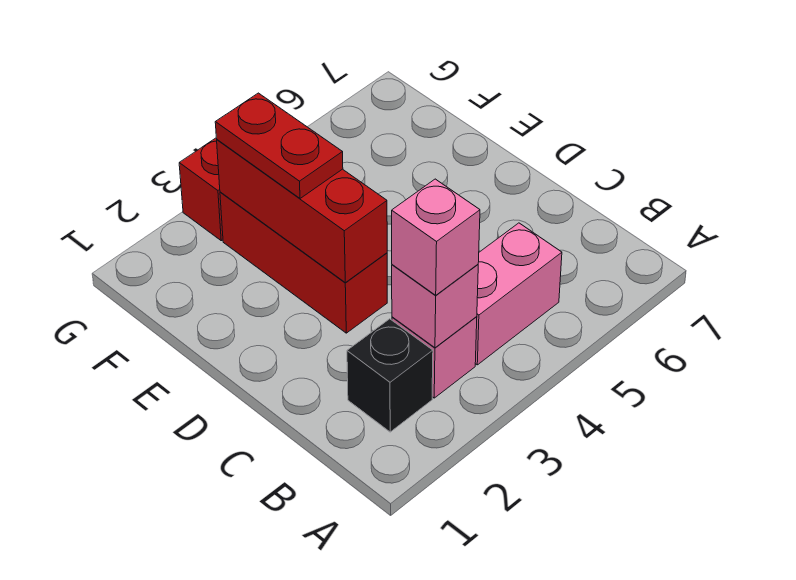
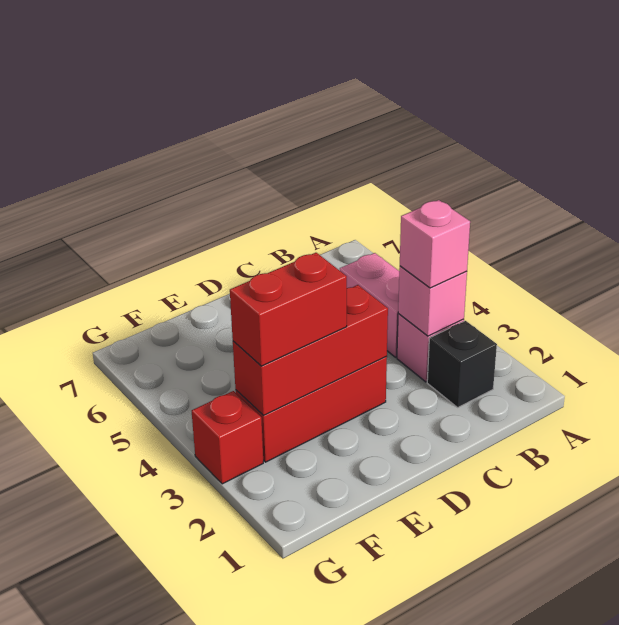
red plate E3:F3 level 3 -> red brick E3:F3 level 3

